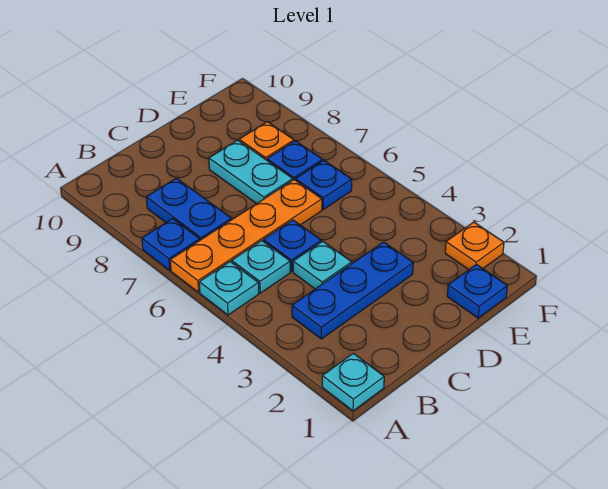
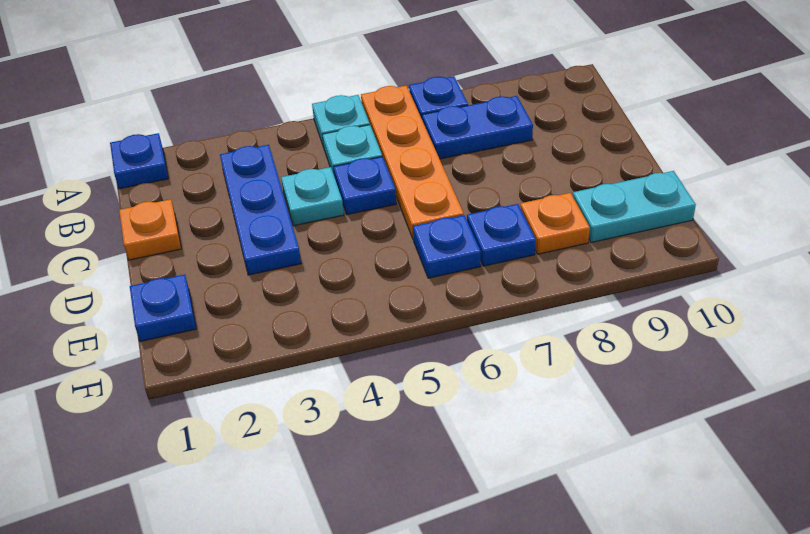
cyan plate A1 level 1 -> blue plate A1 level 1
cyan plate D7:D8 level 1 -> cyan plate E9:E10 level 1
orange plate F2 level 1 -> orange plate C1 level 1

